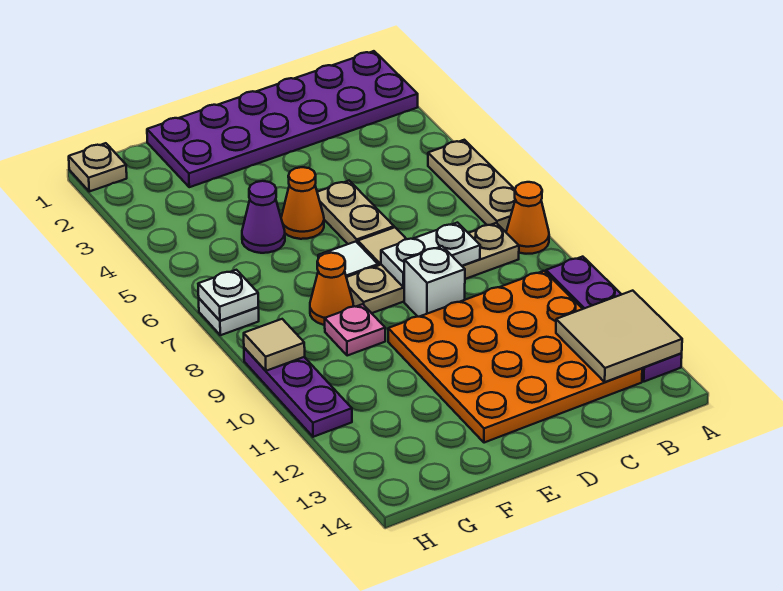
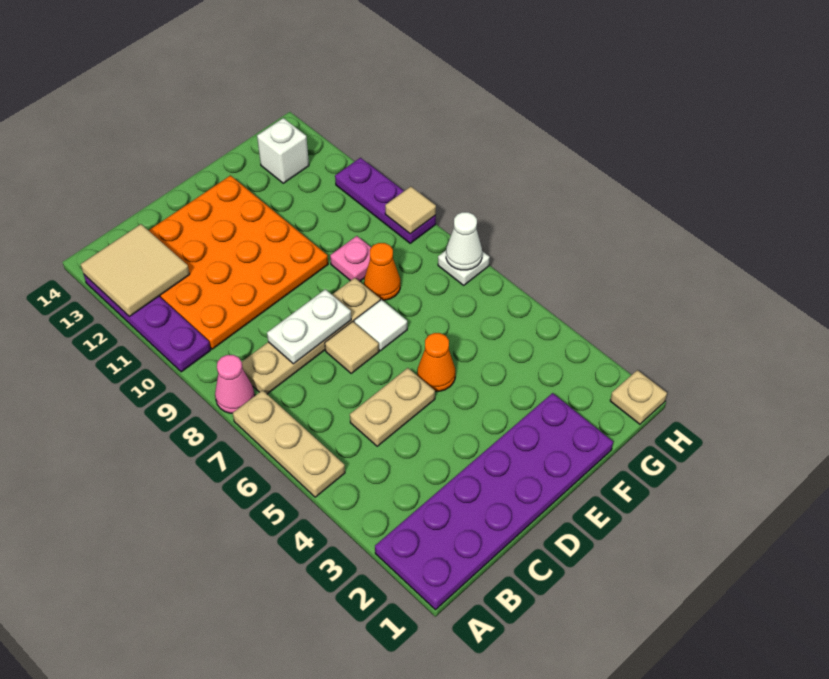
orange cone A8 level 1 -> pink cone A8 level 1
tan plate D5:D6 level 1 -> tan plate C5:D5 level 1
white brick D9 level 1 -> white brick G13 level 1
purple cone F5 level 1 -> none
white plate H7 level 2 -> white cone H7 level 2

